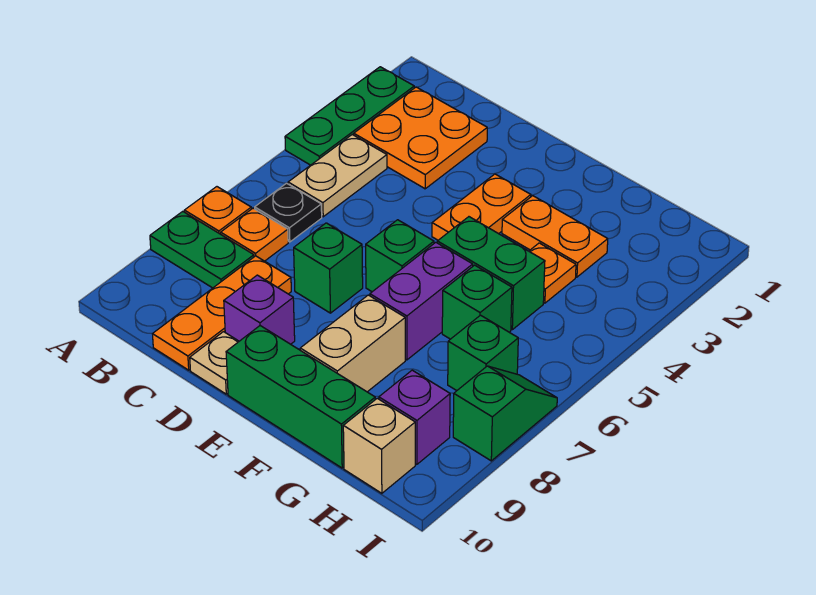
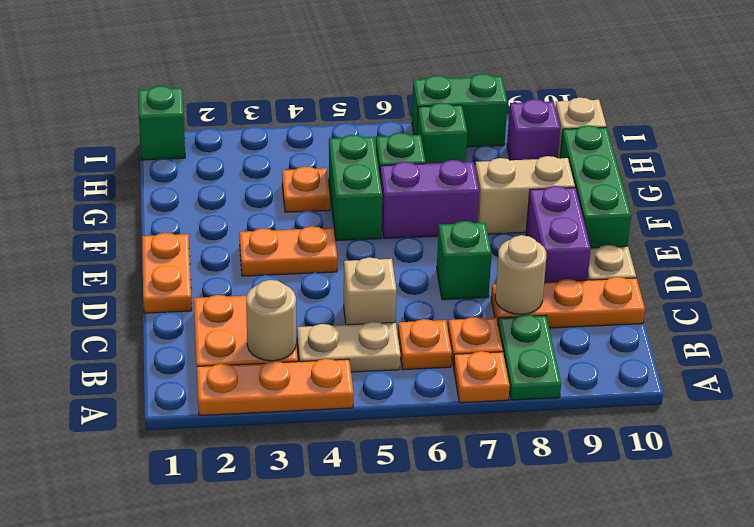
green plate A2:A4 level 1 -> orange plate A2:A4 level 1
none -> tan round brick B3 level 2
black plate B6 level 1 -> orange plate B6 level 1
none -> tan brick C5 level 1
none -> tan round brick C8 level 2
purple brick D9 level 1 -> purple brick D9:E9 level 1
green brick E6 level 1 -> green brick I1 level 1
orange plate F3:G3 level 1 -> orange plate D1:E1 level 1
green slope I7:I8 level 1 top 8 -> green brick I7:I8 level 1

